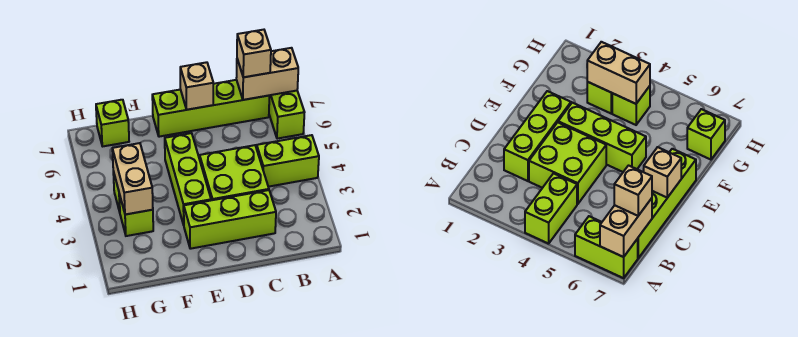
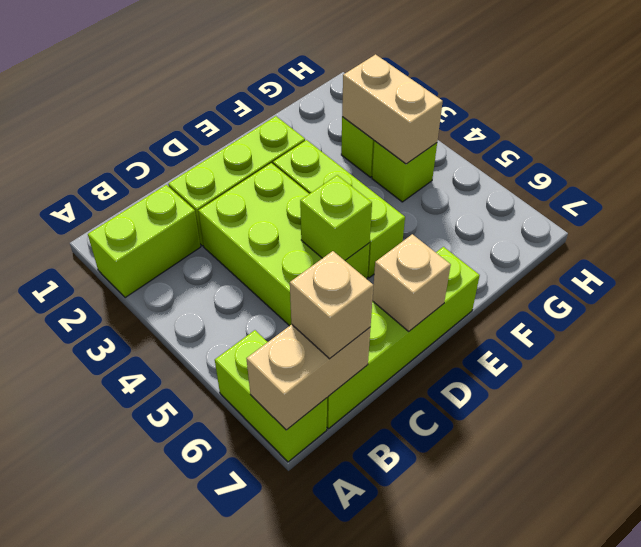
lime brick A4:B4 level 1 -> lime brick A2:B2 level 1
lime brick C3:D4 level 1 -> lime brick C3:D5 level 1
lime brick G7 level 1 -> lime brick D5 level 2

